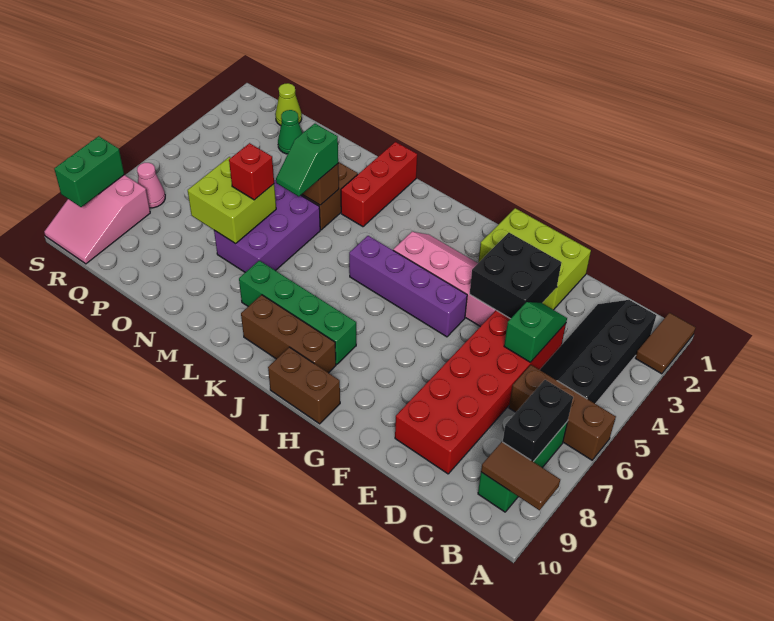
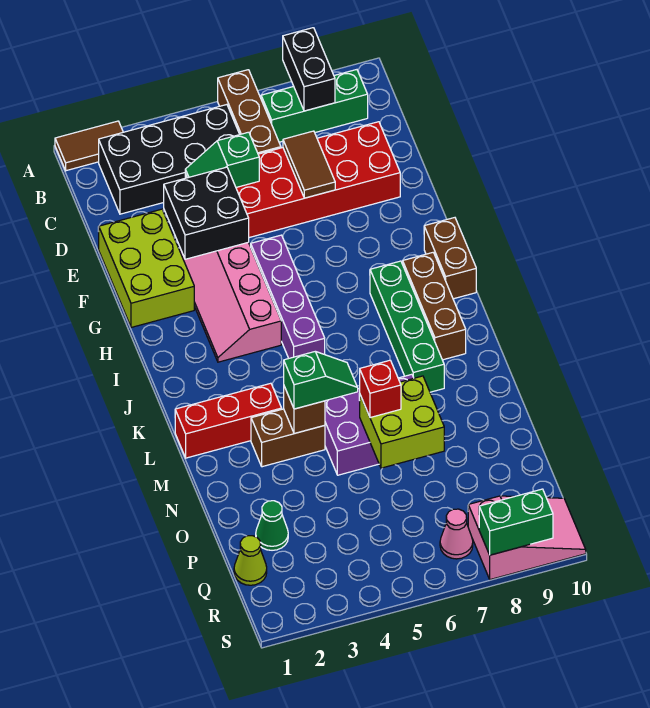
brown tile A9:B9 level 2 -> brown tile D7:E7 level 2
black slope B2:C5 level 1 top B -> black brick B2:C5 level 1
black brick B7:B8 level 2 -> black brick A8:B8 level 2

